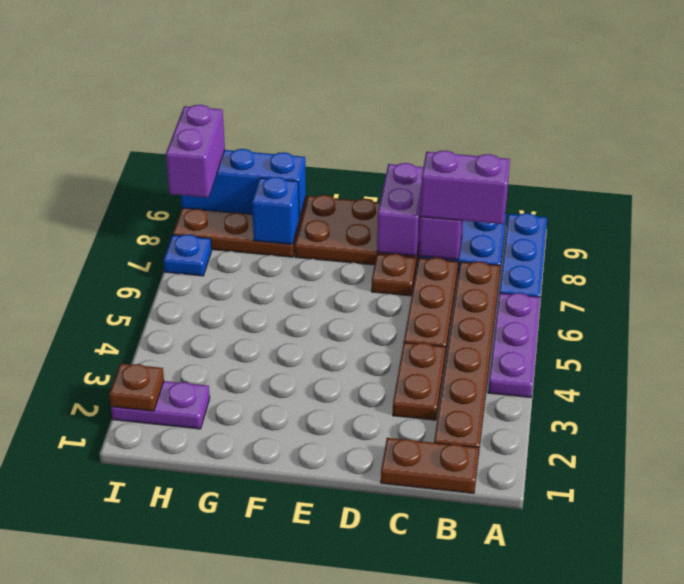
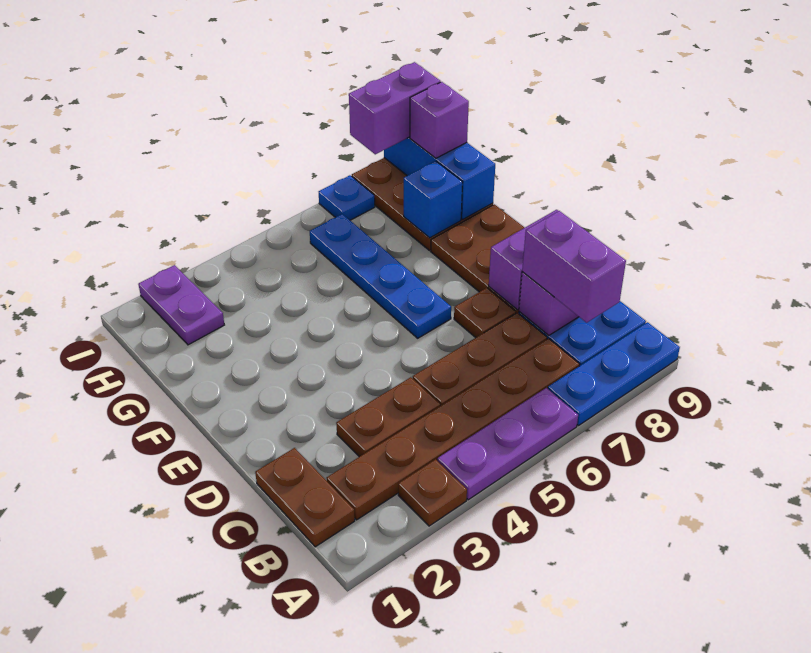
none -> blue plate E6:H6 level 1
none -> purple brick H9 level 3
brown plate I2 level 2 -> brown plate A3 level 1

